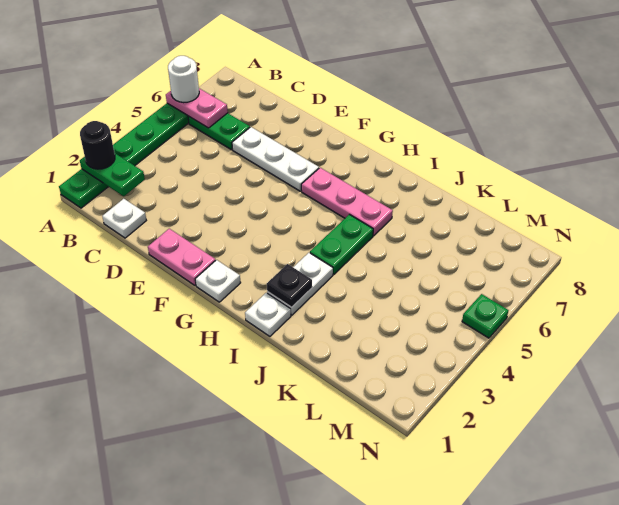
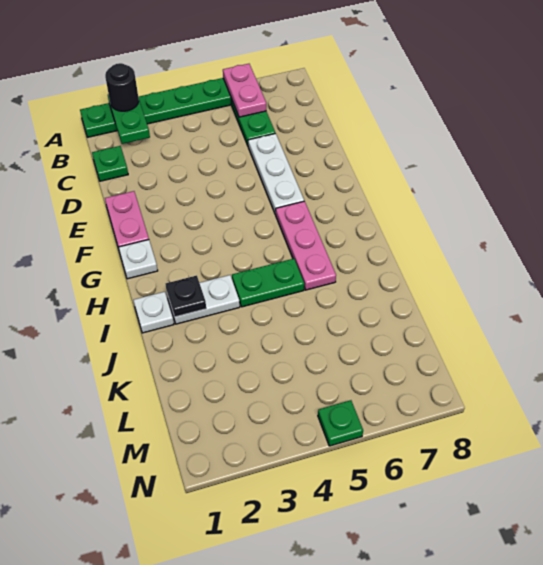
white round brick A6 level 3 -> none
white plate C1 level 1 -> green plate C1 level 1

